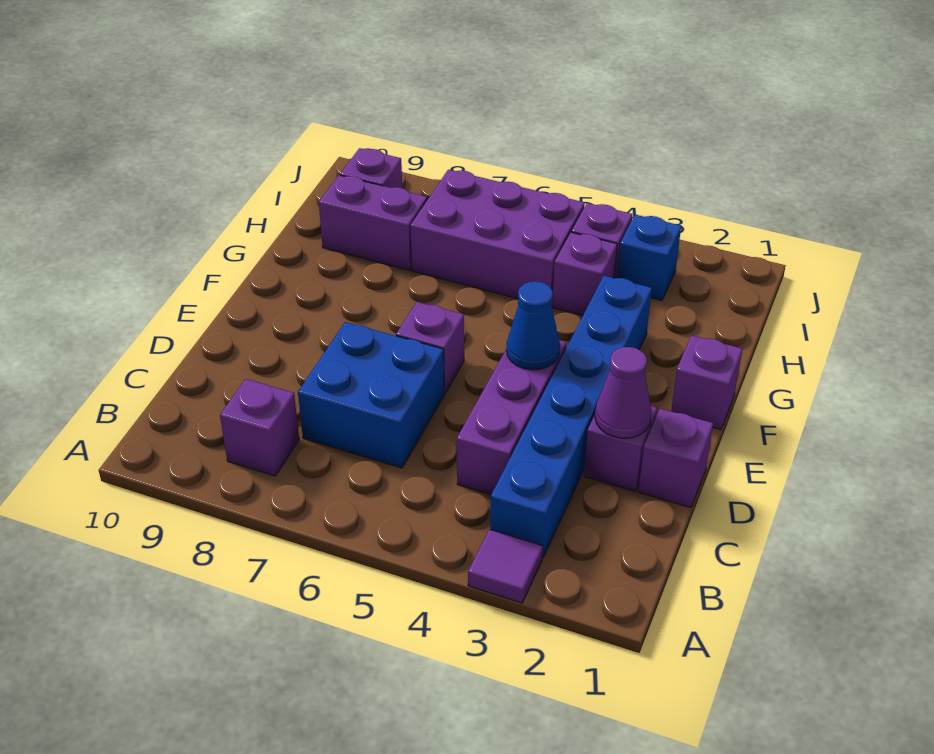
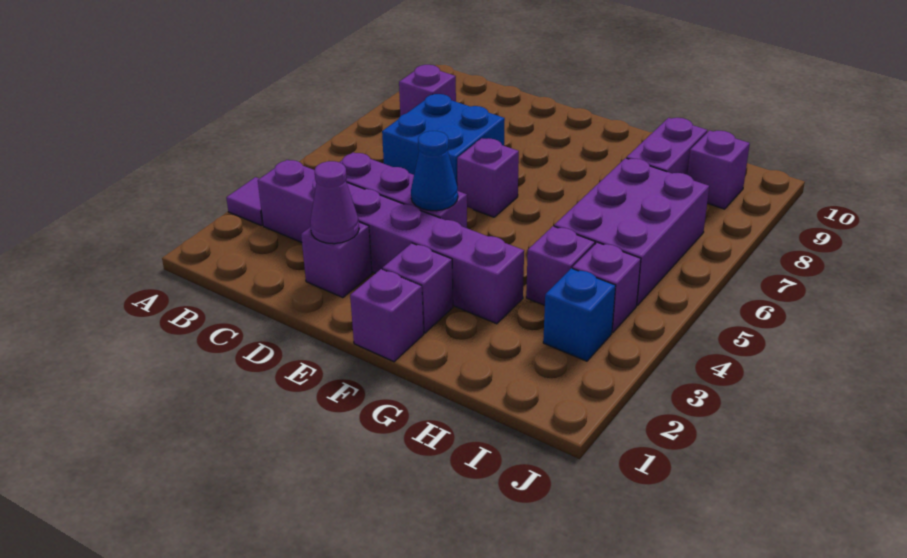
blue brick B3:G3 level 1 -> purple brick B3:G3 level 1
purple brick D1 level 1 -> purple brick F2 level 1

